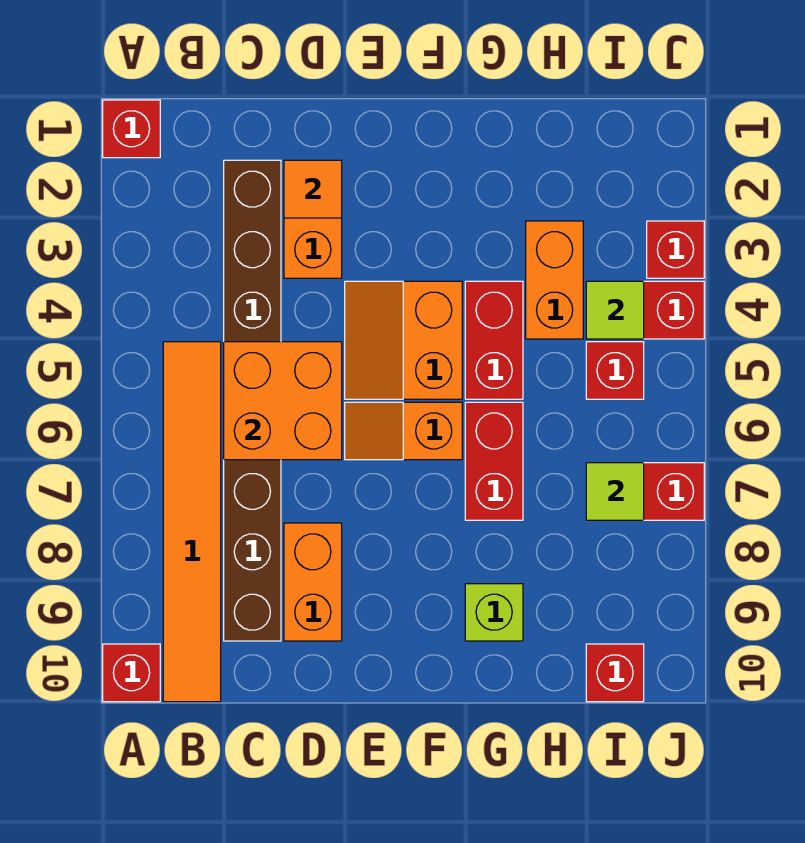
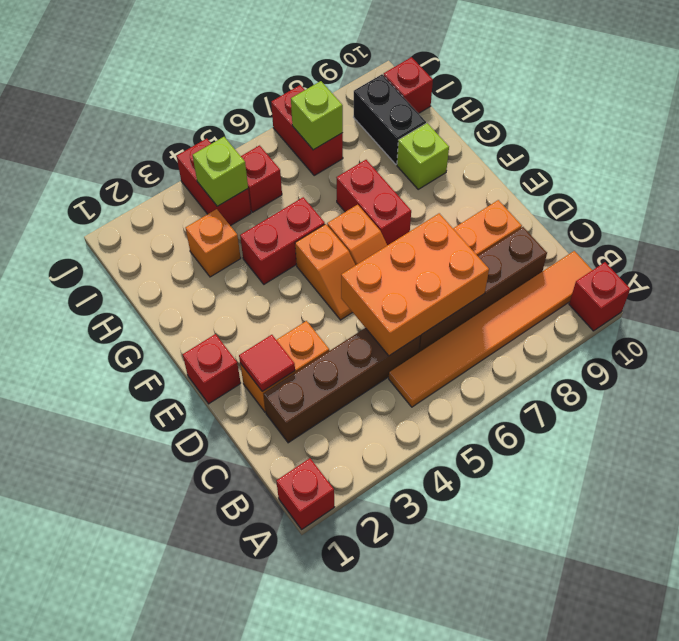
orange brick C5:D6 level 2 -> orange brick C5:D7 level 2
orange tile D2 level 2 -> red tile D2 level 2
orange slope E4:F5 level 1 top F -> orange slope E5:F5 level 1 top F
red brick G6:G7 level 1 -> red brick F7:G7 level 1
orange brick H3:H4 level 1 -> orange brick H3 level 1
none -> black brick H9:I9 level 1
lime tile I4 level 2 -> lime brick I4 level 2
lime tile I7 level 2 -> lime brick I7 level 2
red brick J3 level 1 -> red brick E1 level 1

